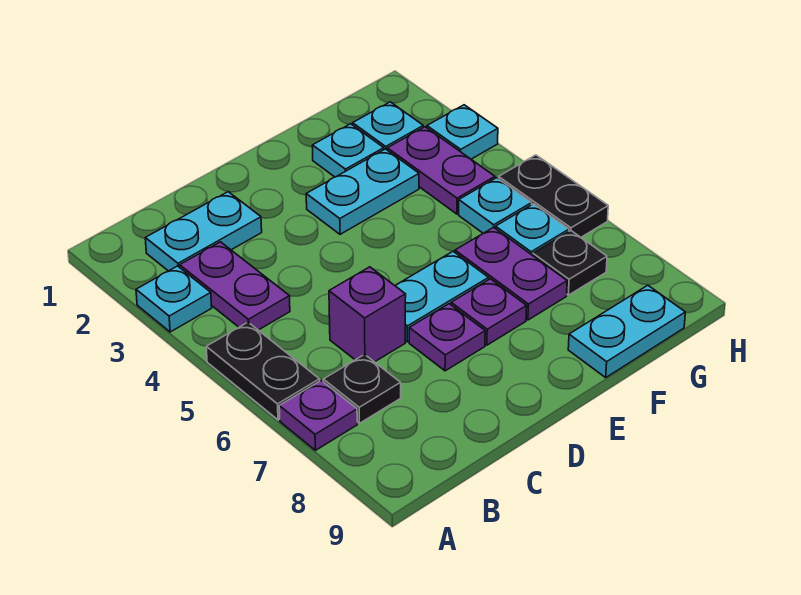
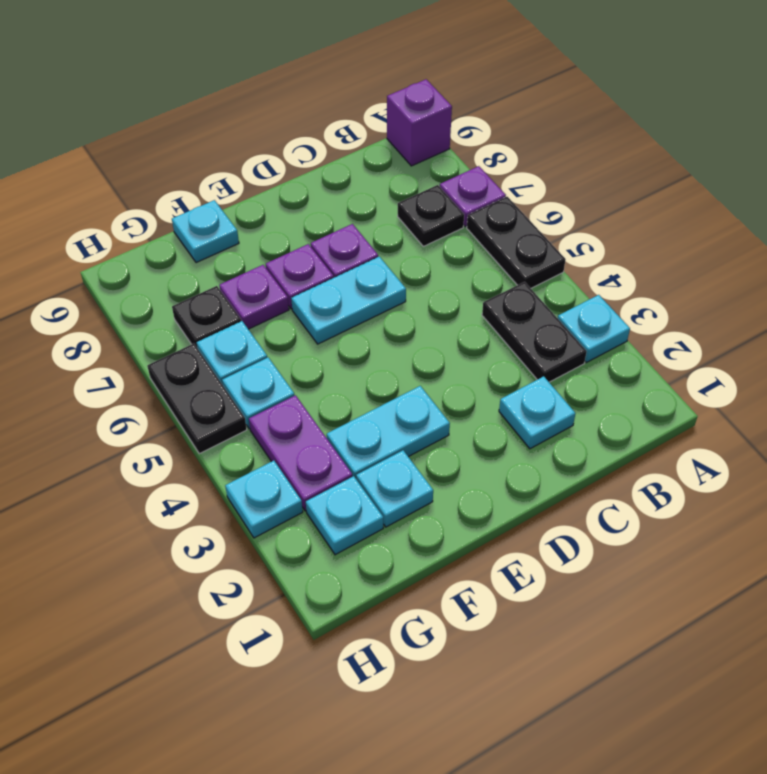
cyan plate B2:C2 level 1 -> cyan plate C2 level 1
purple plate B3:B4 level 1 -> black plate B3:B4 level 1
purple brick C6 level 1 -> purple brick A9 level 1
purple plate F6:F7 level 1 -> purple plate F7 level 1
cyan plate F9:G9 level 1 -> cyan plate F9 level 1

